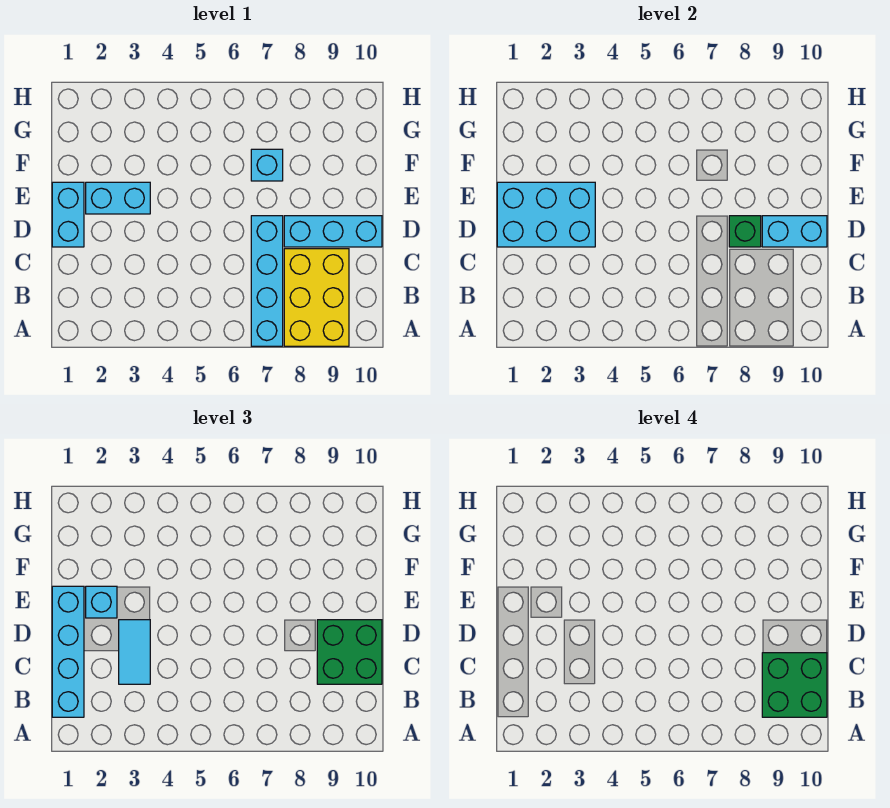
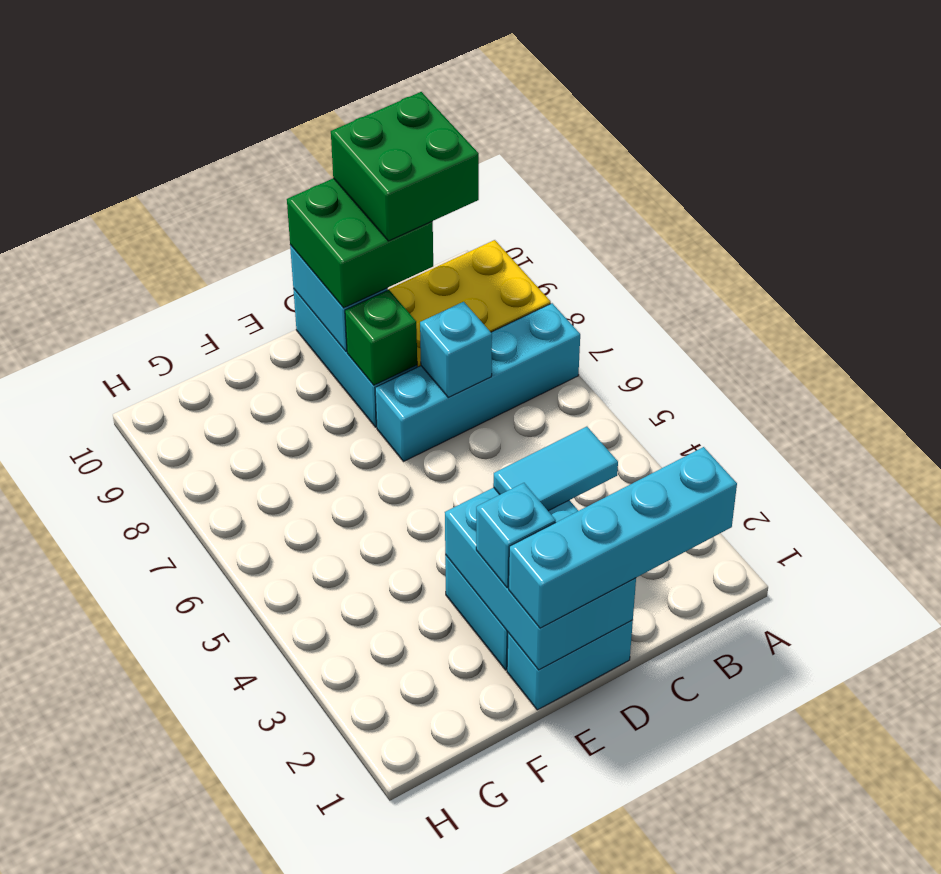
cyan brick F7 level 1 -> cyan brick C7 level 2

